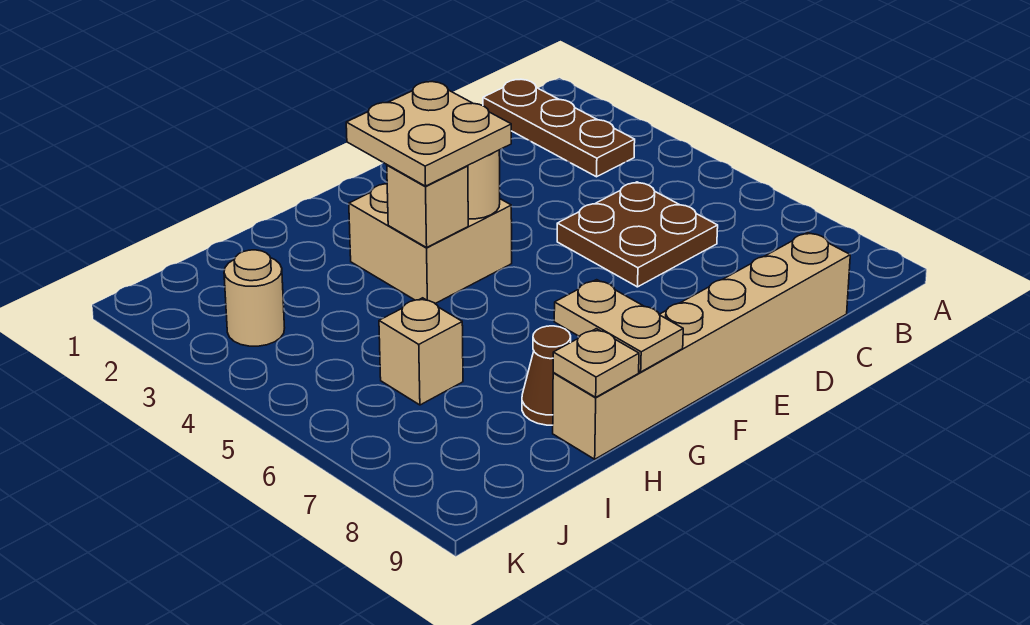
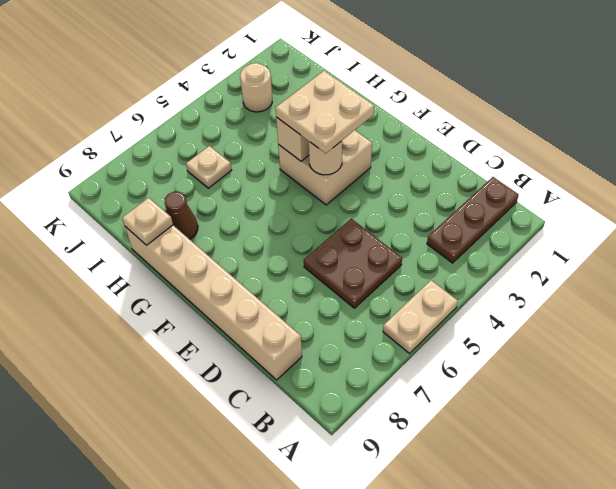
tan plate G8:G9 level 2 -> tan plate A5:A6 level 1
tan brick I6 level 1 -> tan plate I6 level 1

